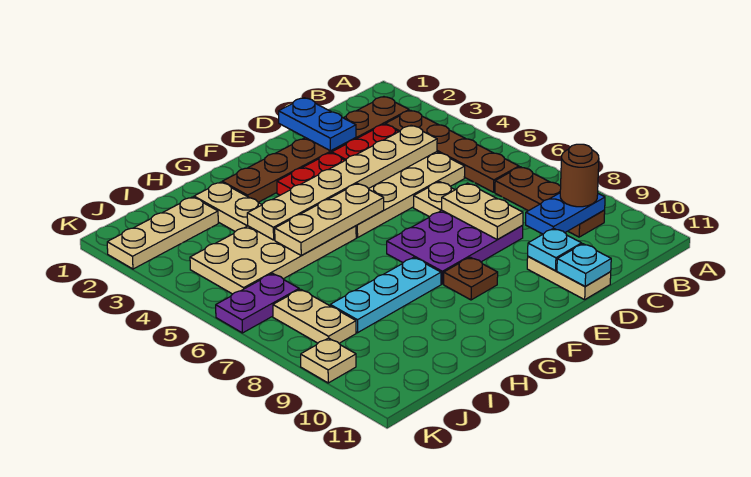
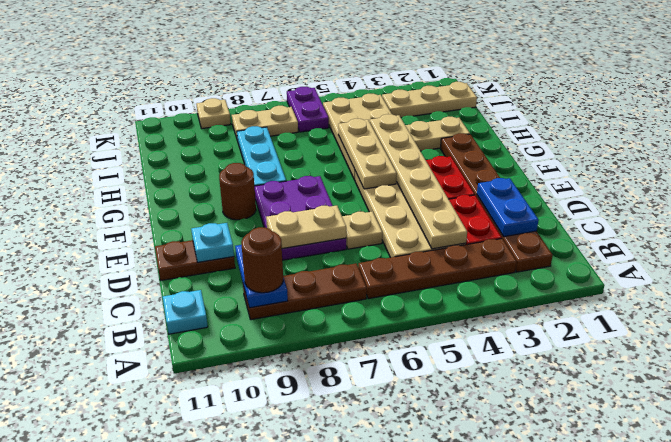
blue plate D1:D2 level 2 -> blue plate C2:D2 level 2
tan plate D10:D11 level 1 -> brown plate D10:D11 level 1
cyan plate D11 level 2 -> cyan plate B11 level 1
brown plate F9 level 1 -> brown round brick F9 level 1
tan plate I2:K2 level 1 -> tan plate J1:J3 level 1

